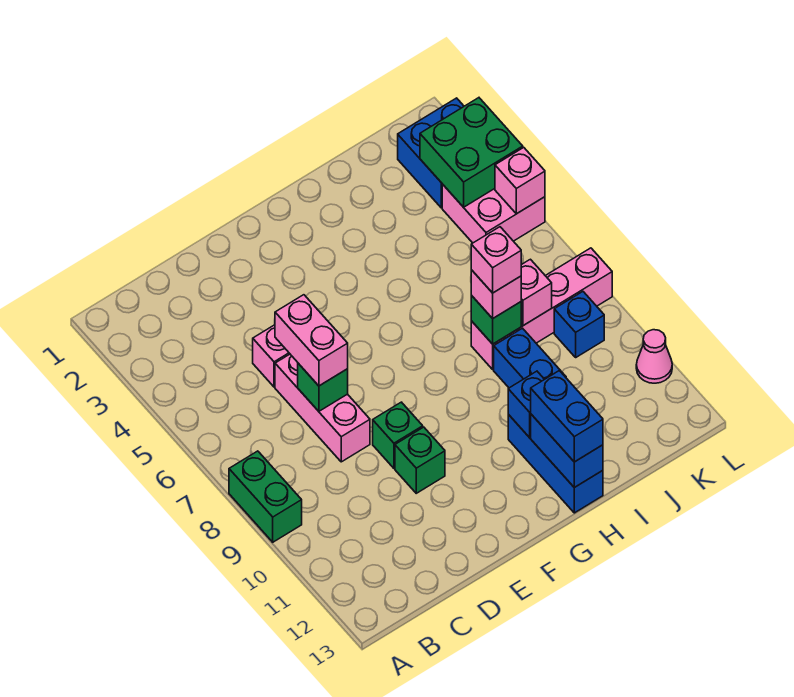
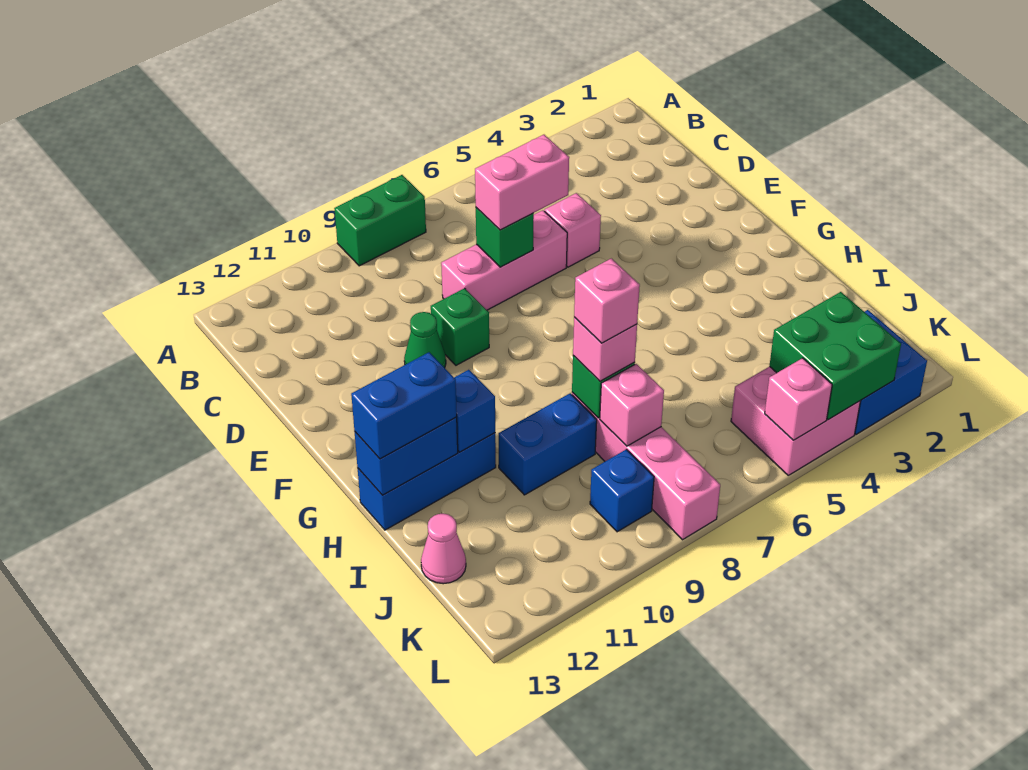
green brick E10 level 1 -> green cone E10 level 1
pink cone L11 level 1 -> pink cone J13 level 1

